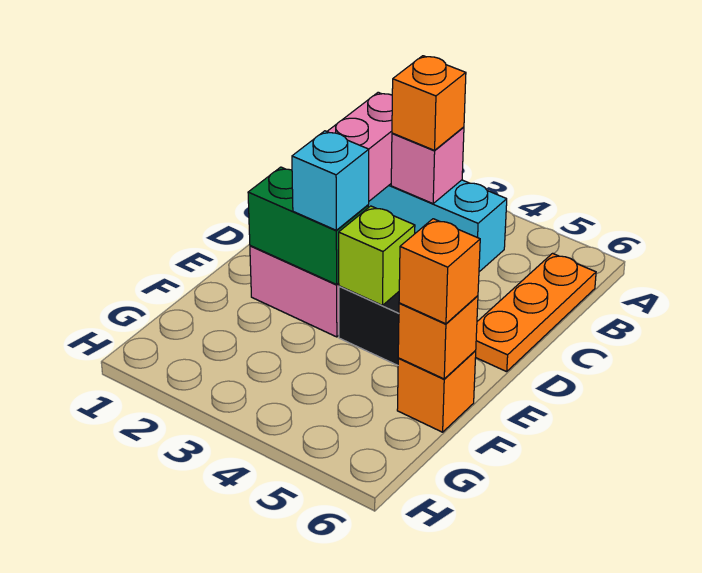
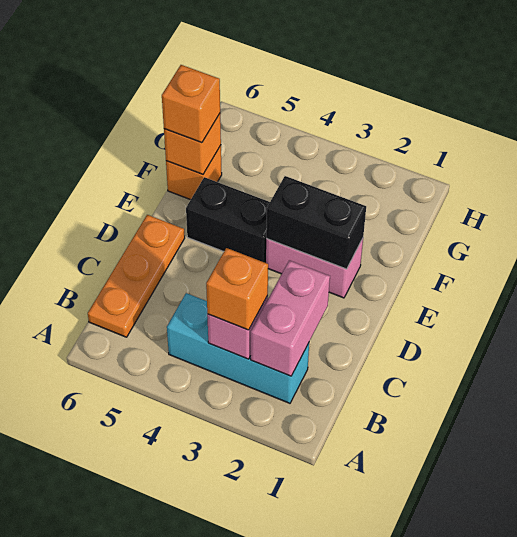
green brick E2:E3 level 2 -> black brick E2:E3 level 2
cyan brick E3 level 3 -> none
lime brick E4 level 2 -> none

